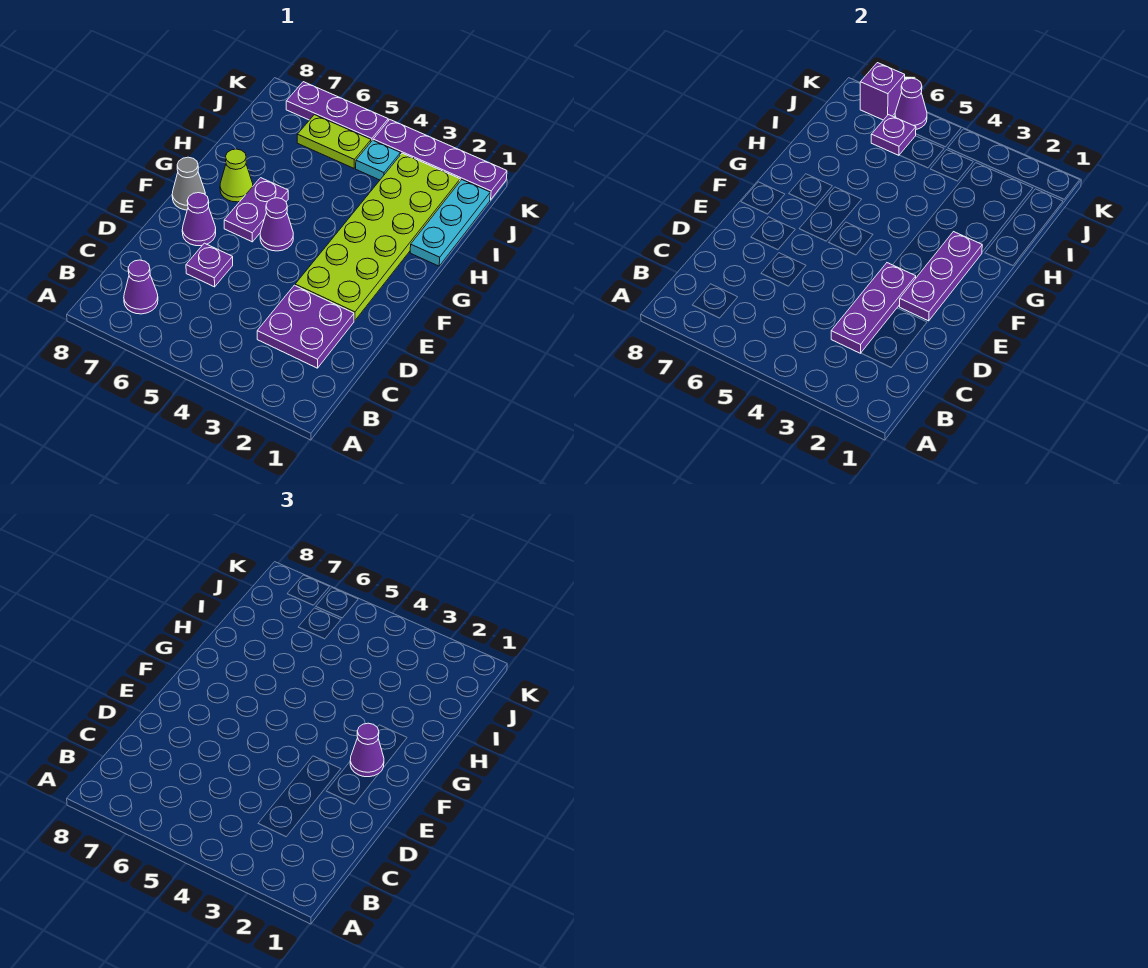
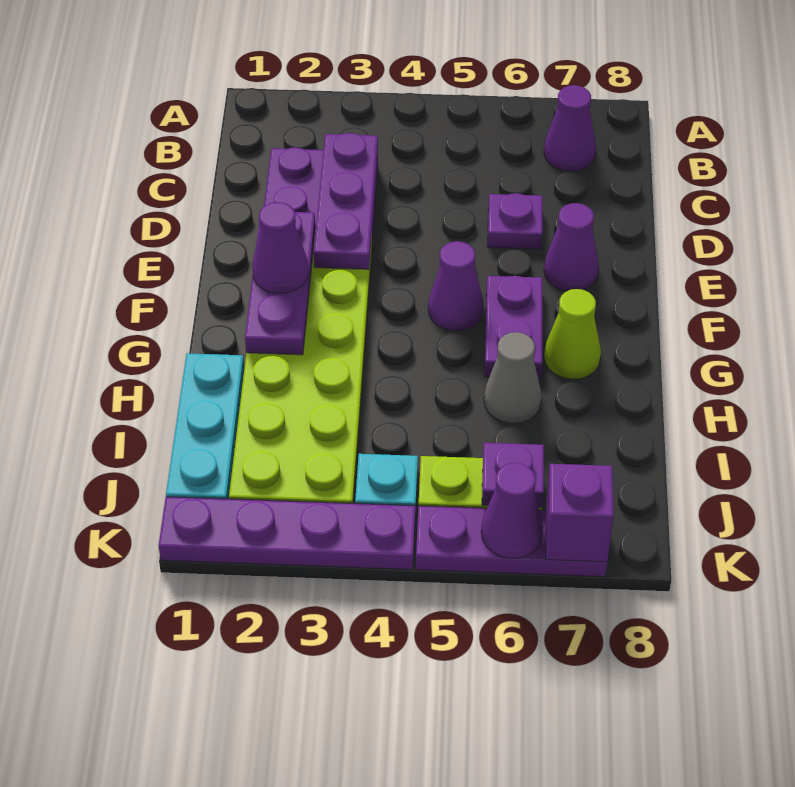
grey cone F8 level 1 -> grey cone H6 level 1

